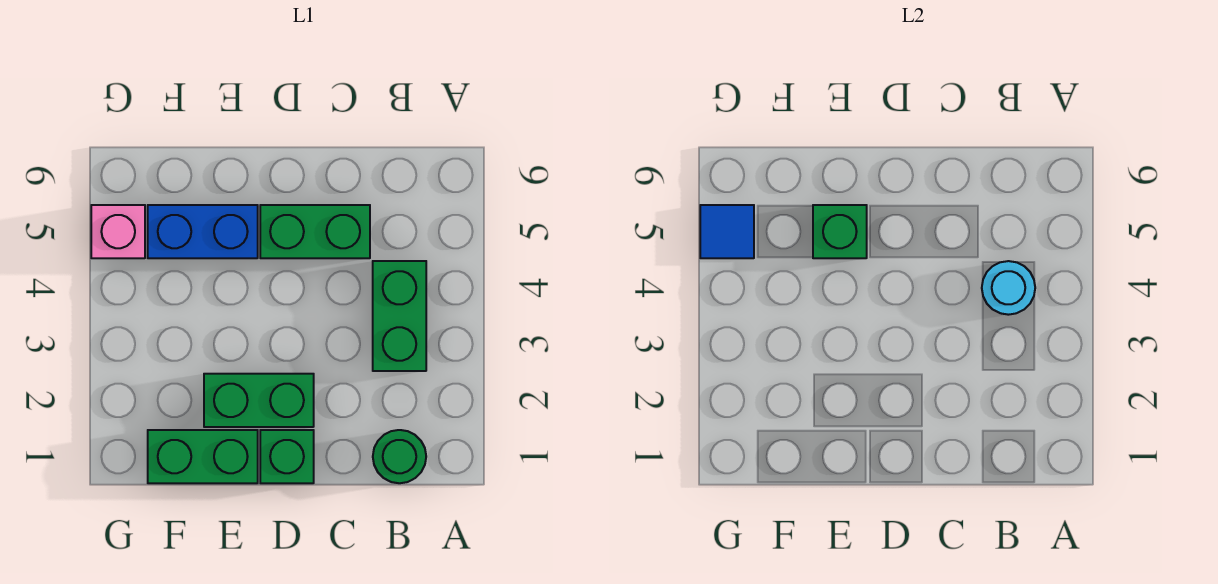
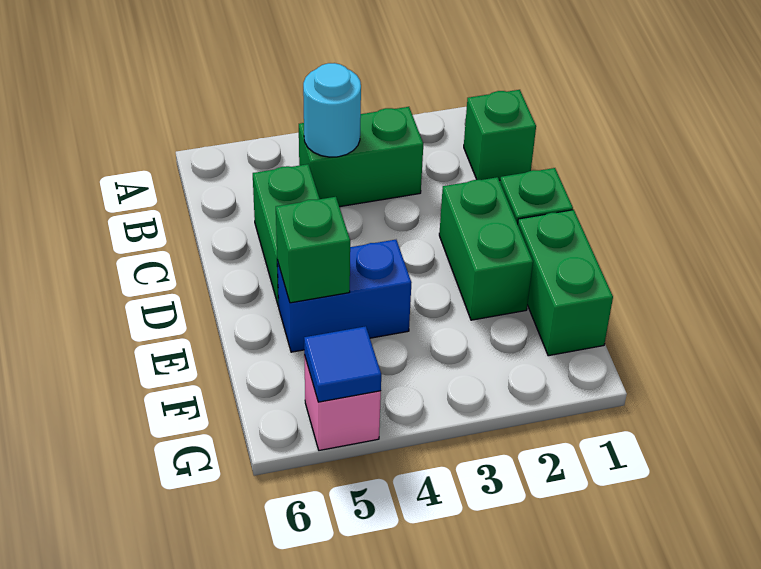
green round brick B1 level 1 -> green brick B1 level 1
blue brick E5:F5 level 1 -> blue brick E4:E5 level 1

